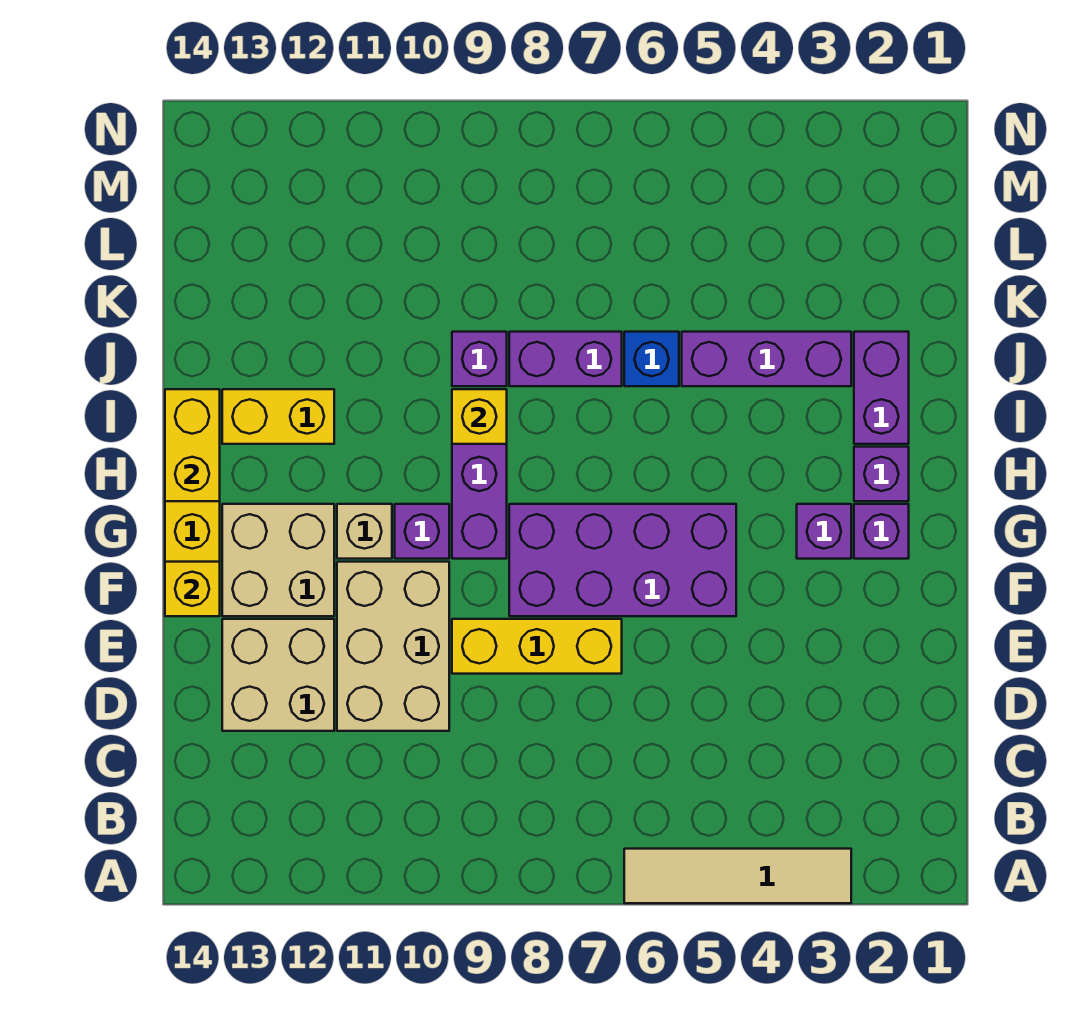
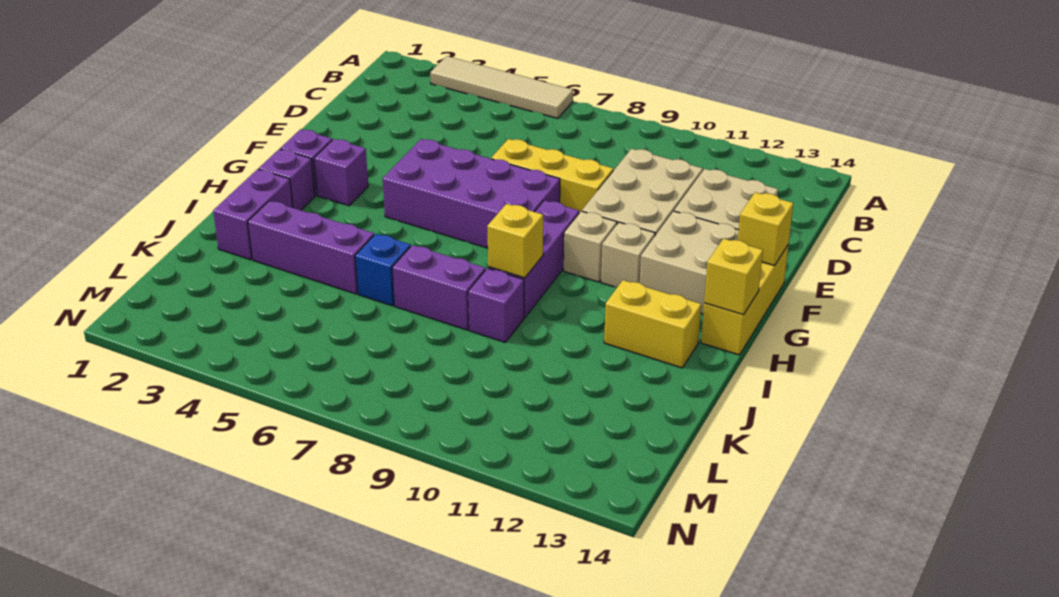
purple brick G10 level 1 -> tan brick G10 level 1
yellow brick H14:I14 level 2 -> yellow brick H14 level 2

